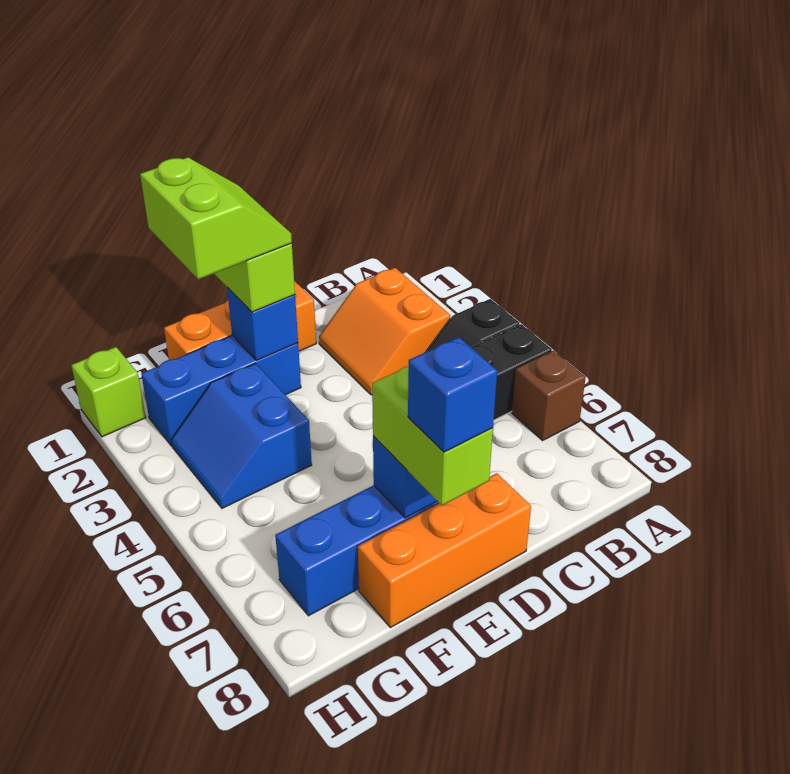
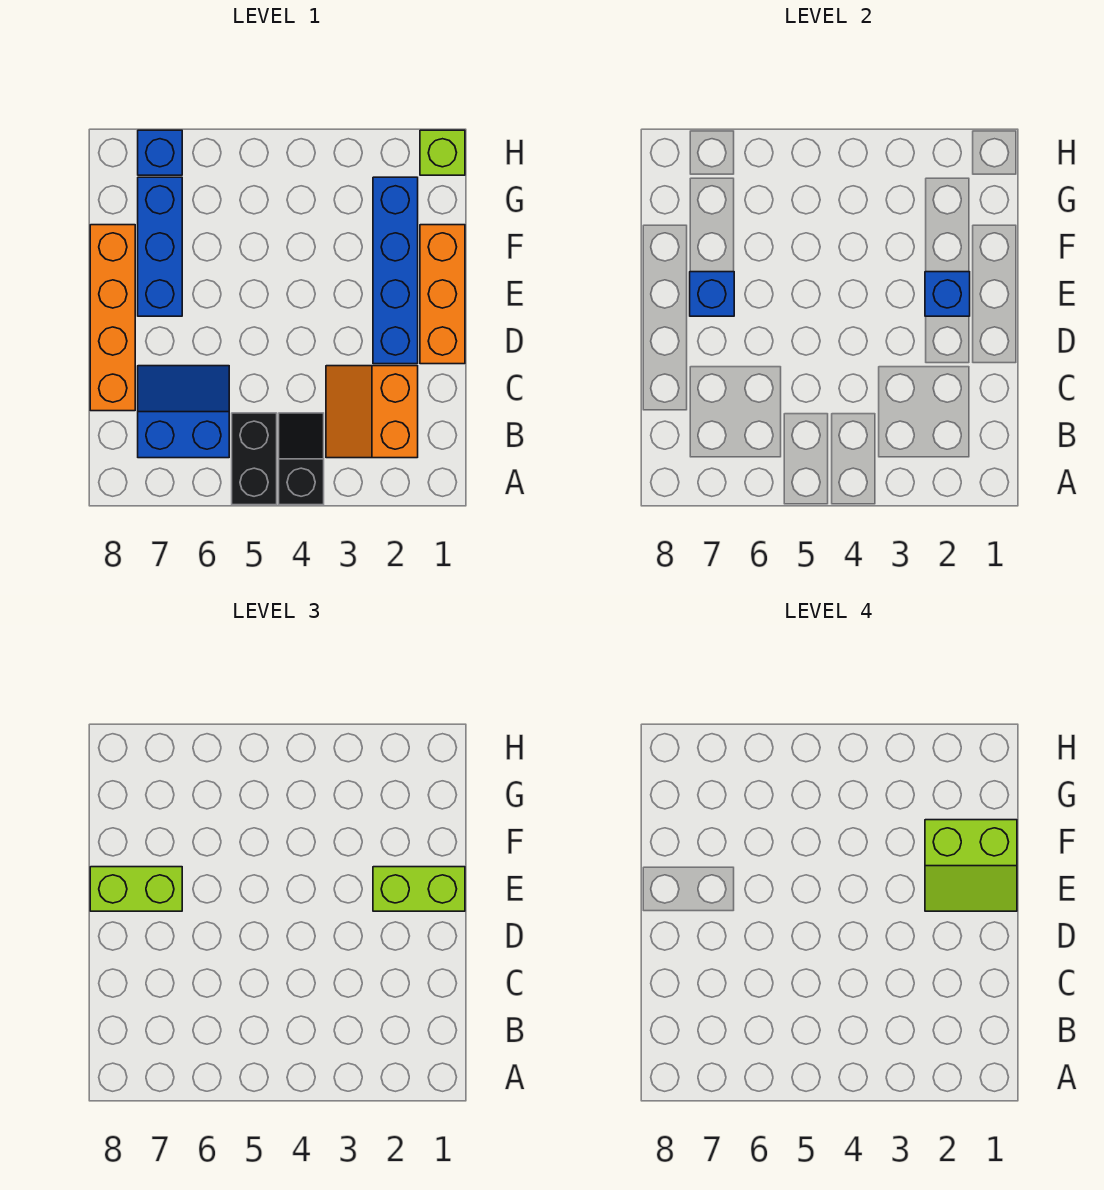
brown brick A6 level 1 -> none
orange slope B2:C3 level 1 top B -> orange slope B2:C3 level 1 top 2
orange brick D8:F8 level 1 -> orange brick C8:F8 level 1
blue brick E2:G2 level 1 -> blue brick D2:G2 level 1
blue brick E8 level 4 -> blue brick H7 level 1
blue slope F3:G4 level 1 top F -> blue slope B6:C7 level 1 top B

